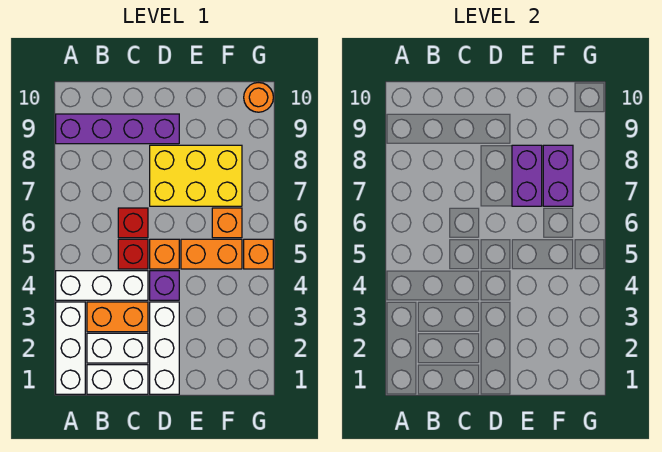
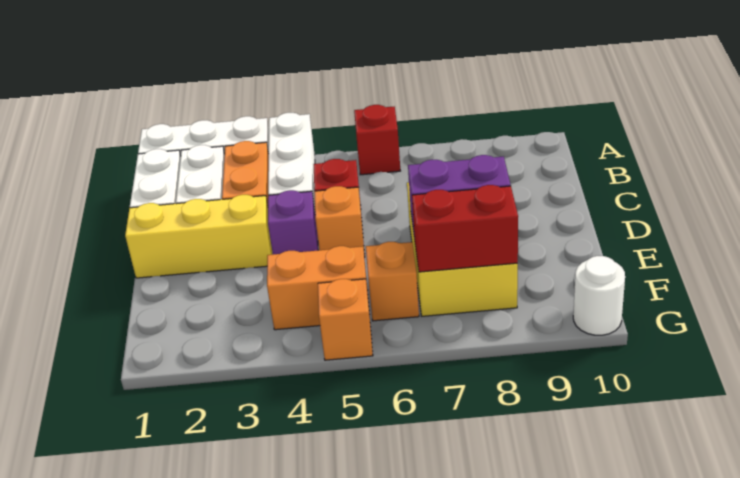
purple brick A9:D9 level 1 -> none
red brick C6 level 1 -> red brick A6 level 1
white brick D1:D3 level 1 -> yellow brick D1:D3 level 1
orange brick E5:F5 level 1 -> orange brick F4:F5 level 1
purple brick F7:F8 level 2 -> red brick F7:F8 level 2
orange round brick G10 level 1 -> white round brick G10 level 1

